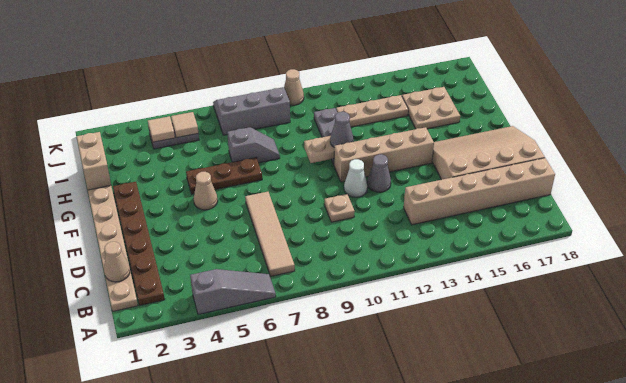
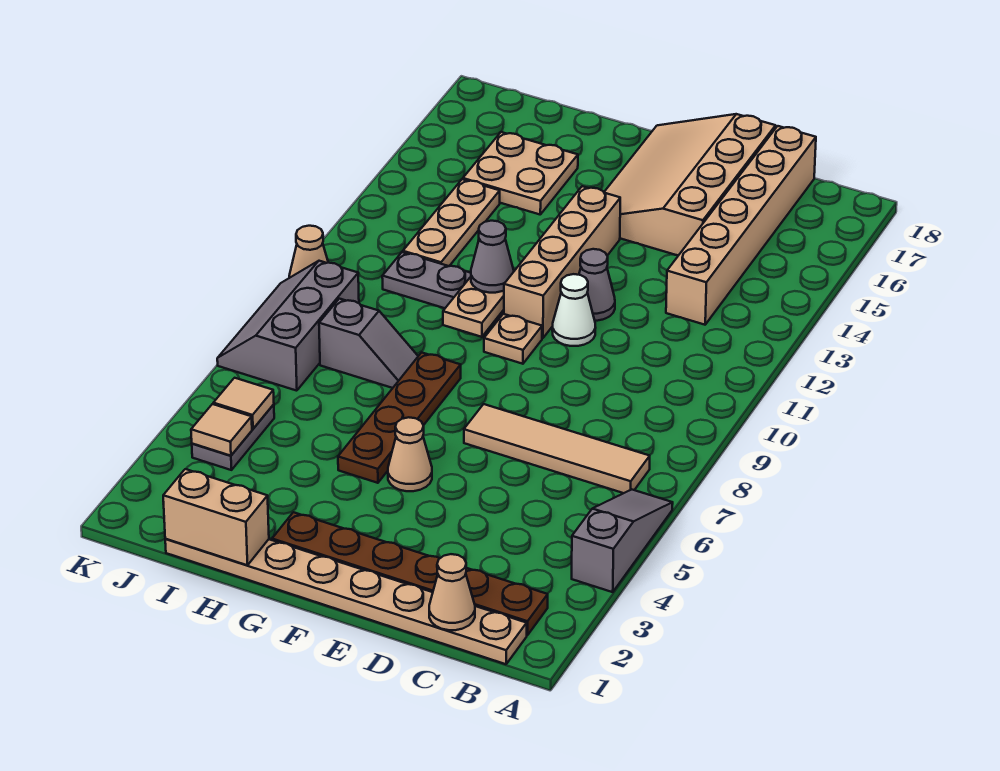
tan plate D10 level 1 -> tan plate F10 level 1
brown plate G5:G7 level 1 -> brown plate G5:G8 level 1
grey slope H7:H8 level 1 top 7 -> grey slope H8:I8 level 1 top I

